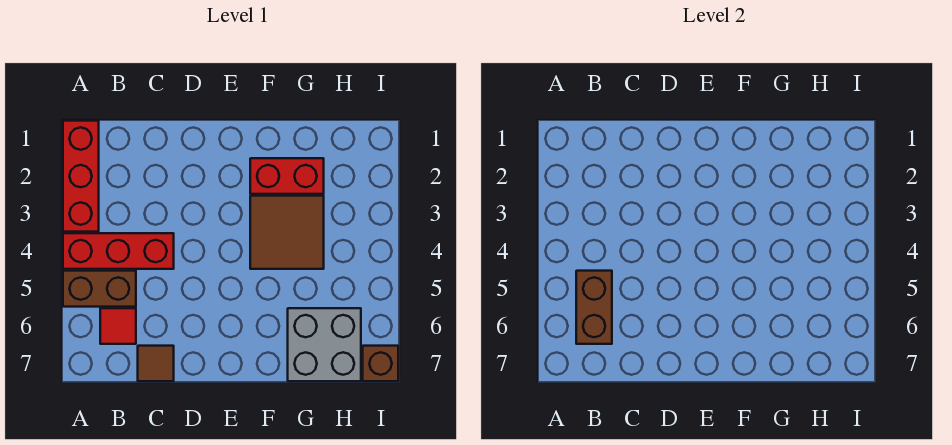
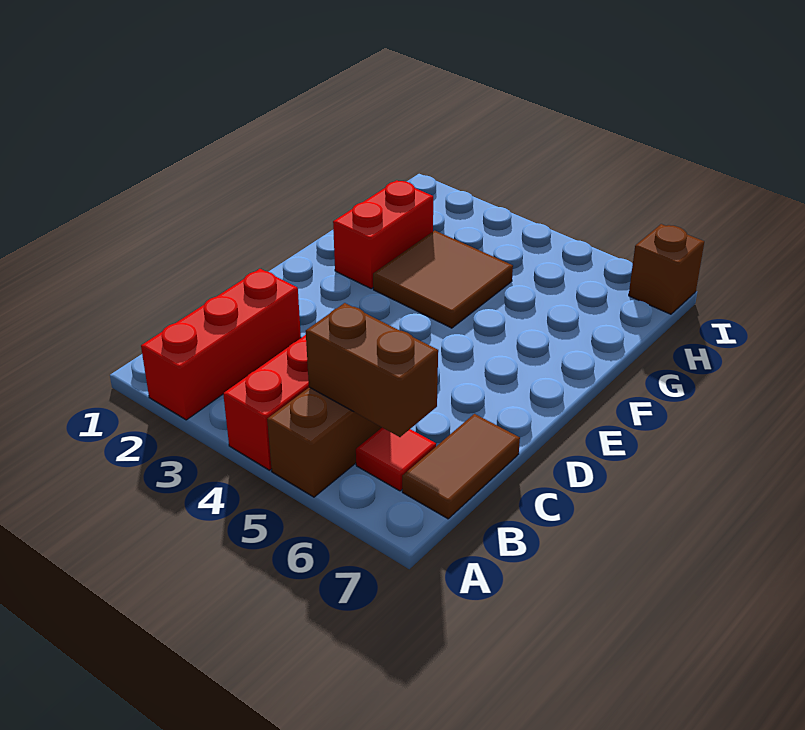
red brick A1:A3 level 1 -> red brick A2:C2 level 1
brown tile C7 level 1 -> brown tile B7:C7 level 1
grey brick G6:H7 level 1 -> none

